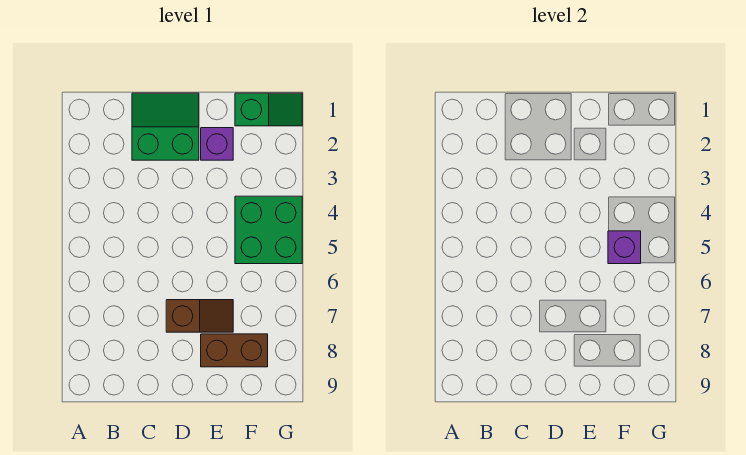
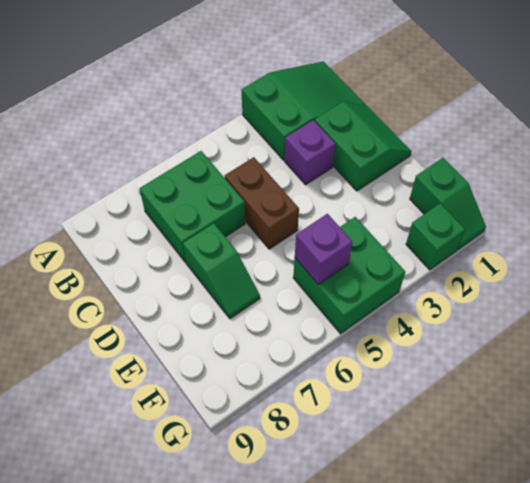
none -> green slope A1:B3 level 1 top 3
none -> green brick B6:C7 level 1
brown slope D7:E7 level 1 top D -> green slope D7:E7 level 1 top D
purple brick E2 level 1 -> purple brick C3 level 1
brown brick E8:F8 level 1 -> brown brick C5:D5 level 1
none -> green brick G2 level 1

